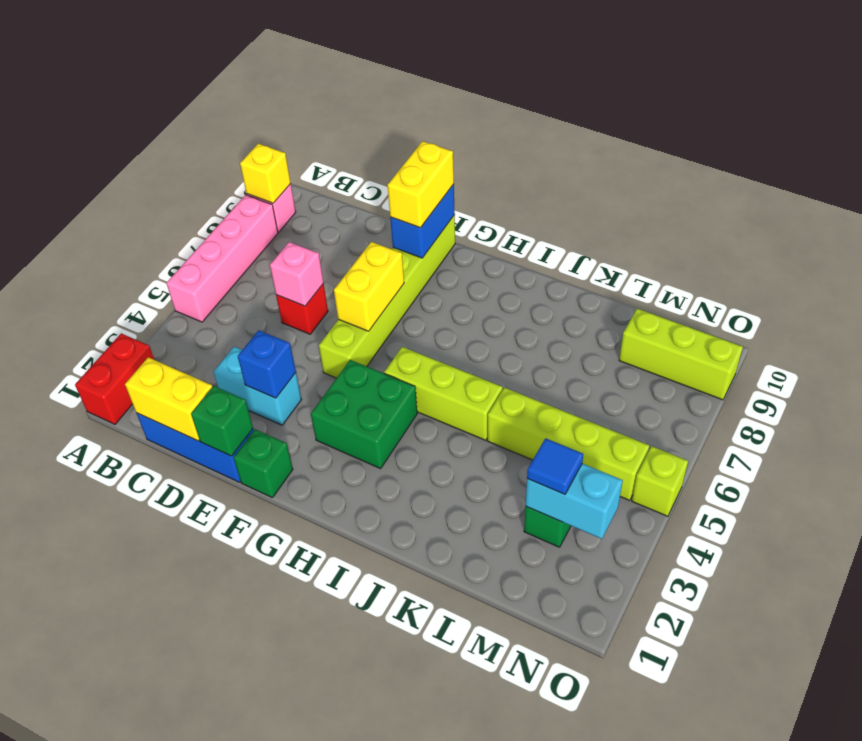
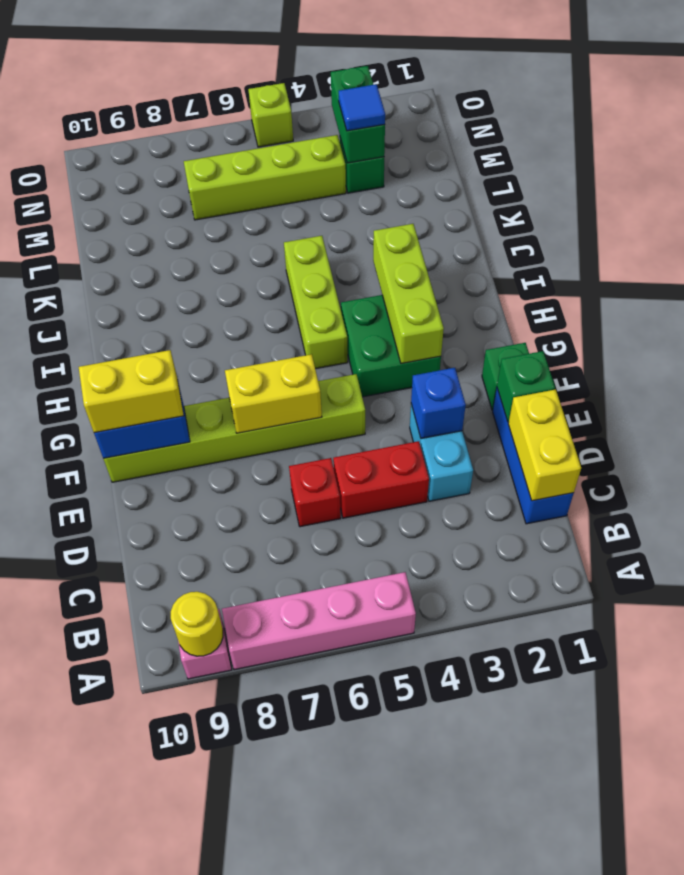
red brick A1:A2 level 1 -> red brick D4:D5 level 1
yellow brick A9 level 2 -> yellow round brick A9 level 2
pink brick D6 level 2 -> none
lime brick K5:N5 level 1 -> lime brick M4:M7 level 1
cyan brick M3:N3 level 2 -> green brick M3:N3 level 2
lime brick M9:O9 level 1 -> lime brick G3:I3 level 2

